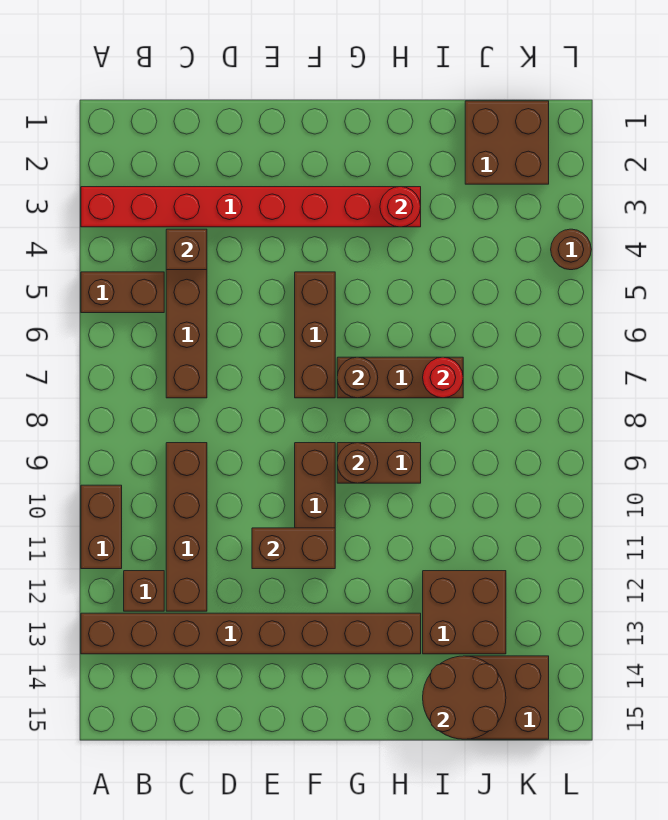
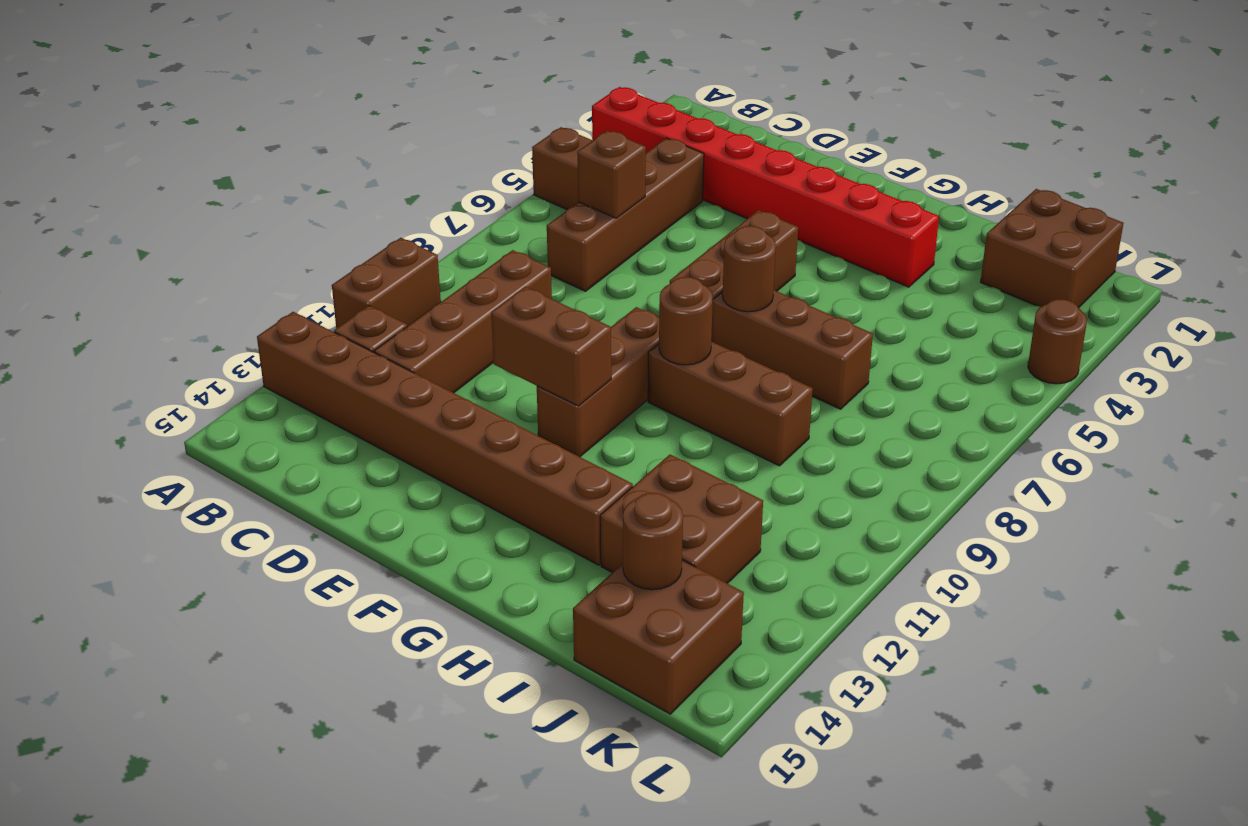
brown brick C4 level 2 -> brown brick C6 level 2
brown brick G9:H9 level 1 -> brown brick G9:I9 level 1
red round brick H3 level 2 -> none
red round brick I7 level 2 -> none
brown round brick I14:J15 level 2 -> brown round brick J14 level 2

